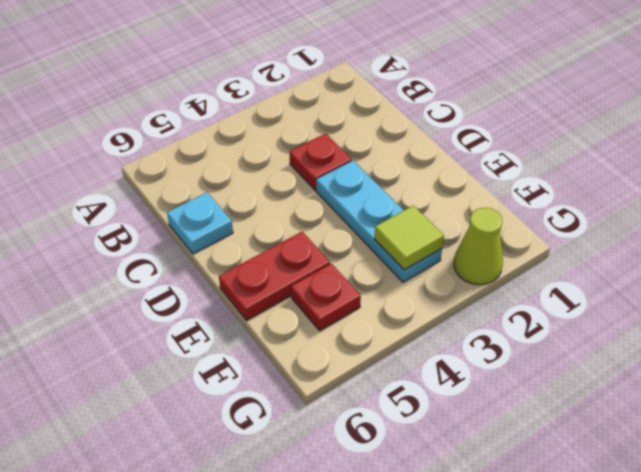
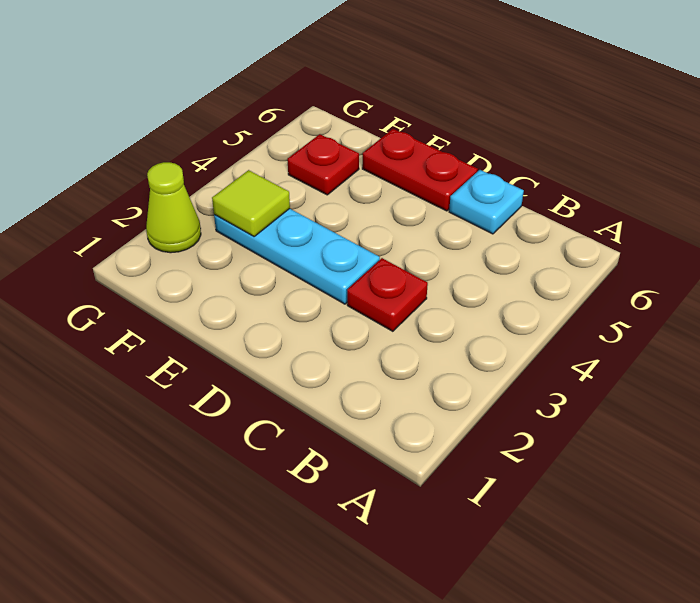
red plate E5:E6 level 1 -> red plate D6:E6 level 1

